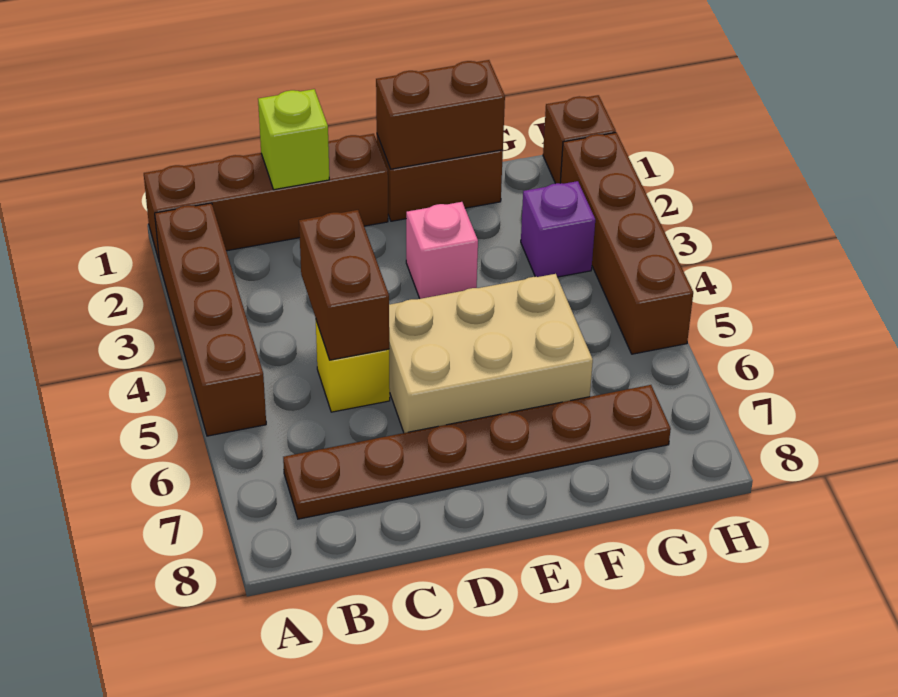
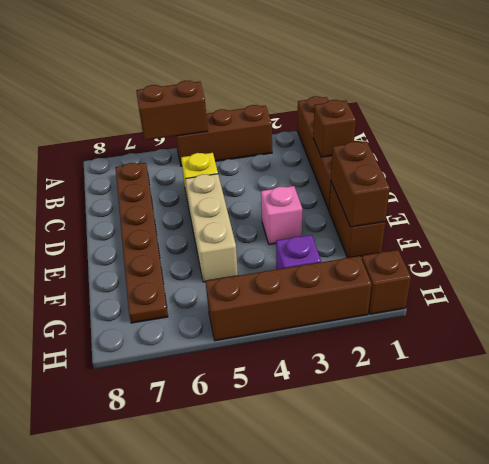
brown brick A2:A5 level 1 -> brown brick A3:A5 level 1
lime brick C1 level 2 -> brown brick C1 level 2
brown brick C4:C5 level 2 -> brown brick A5:A6 level 2
tan brick D5:F6 level 1 -> tan brick D5:F5 level 1

